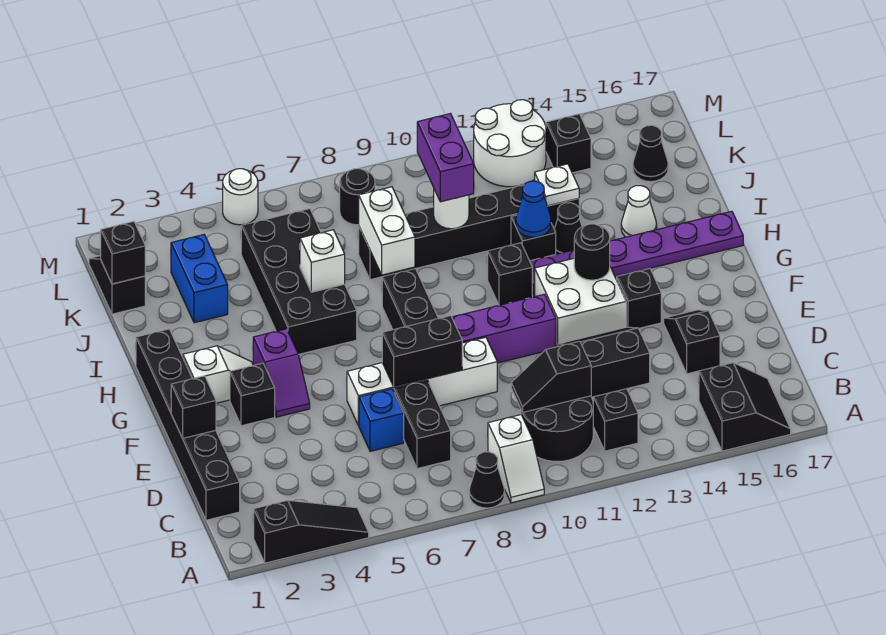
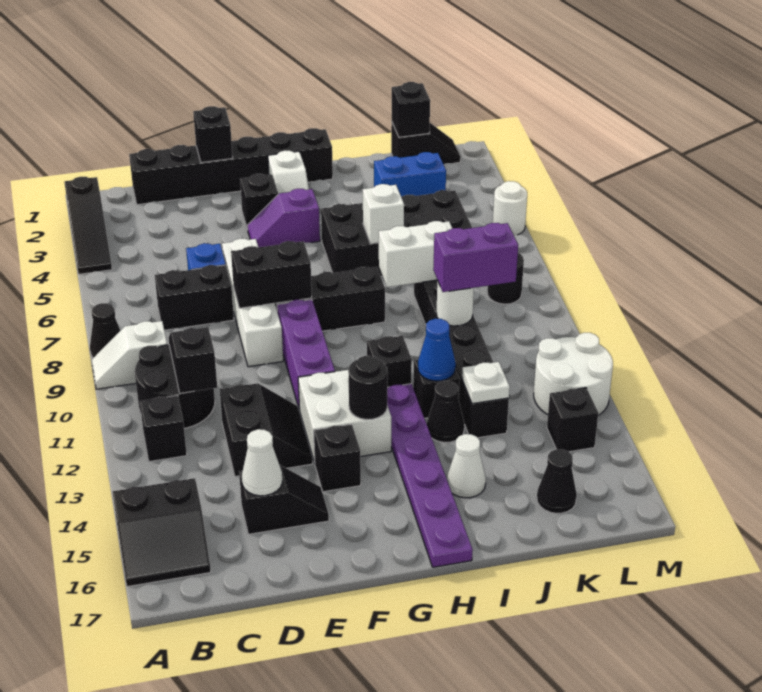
none -> white cone D15 level 2
black brick E7:E8 level 2 -> black brick E8:F8 level 2

